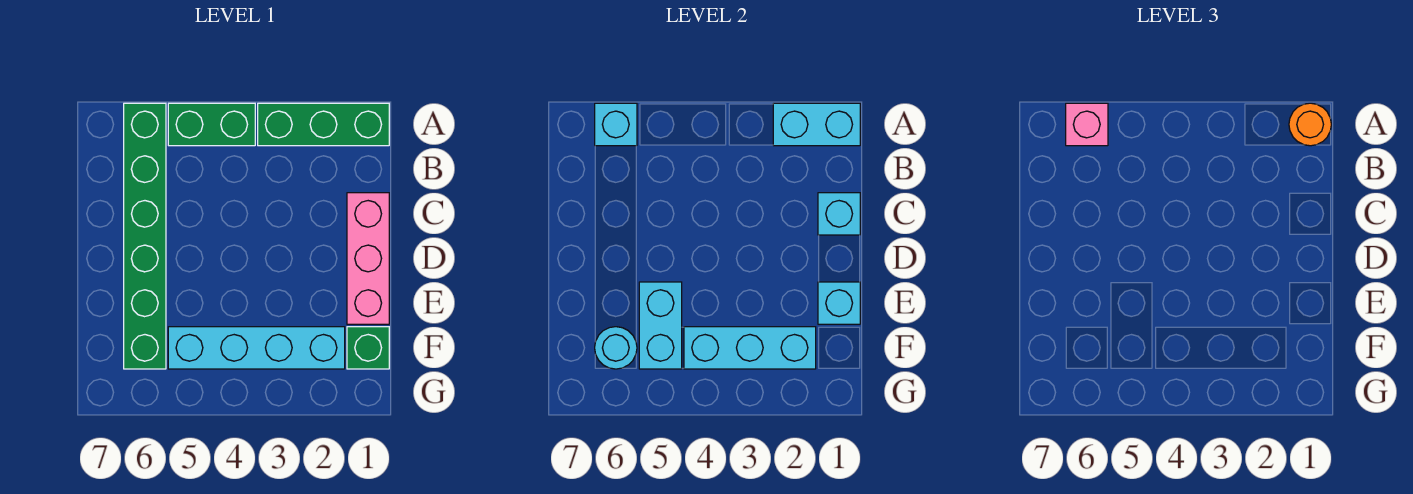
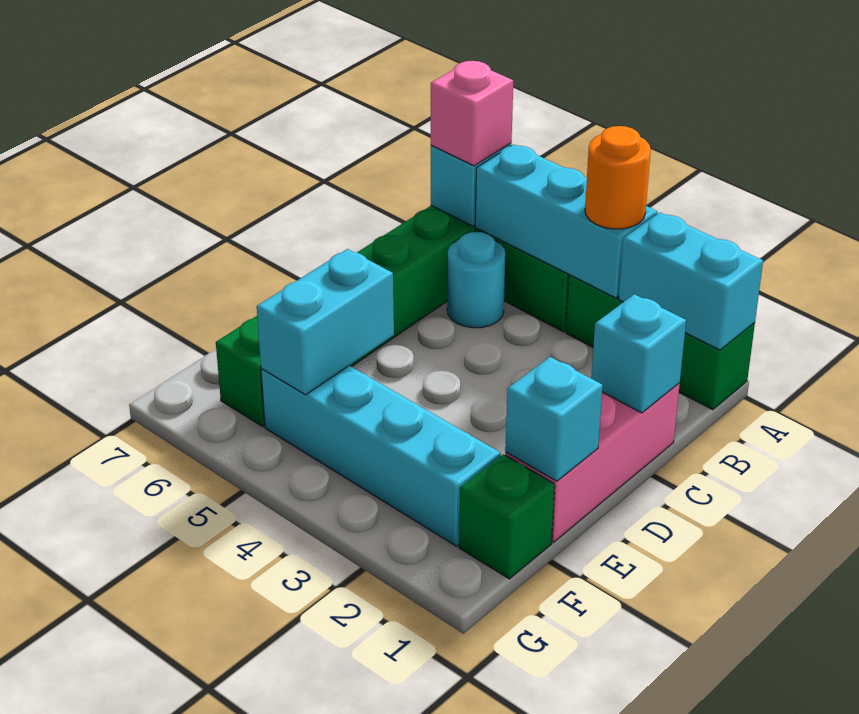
orange round brick A1 level 3 -> orange round brick A3 level 3
cyan brick F2:F4 level 2 -> cyan brick A3:A5 level 2
cyan round brick F6 level 2 -> cyan round brick B5 level 1

